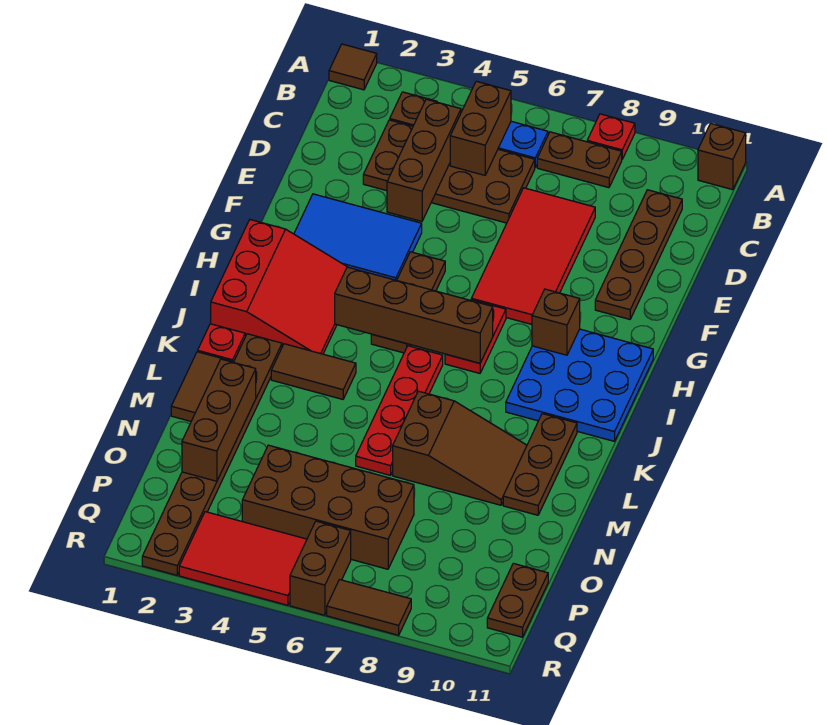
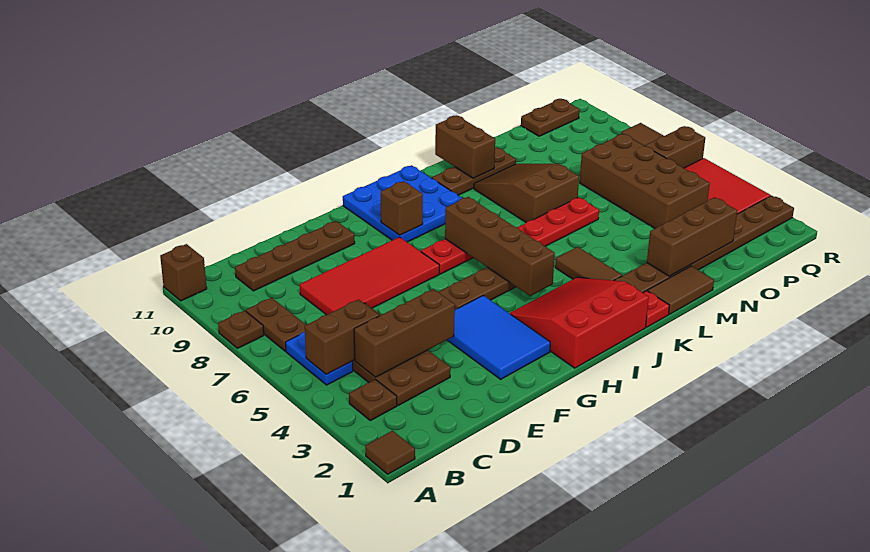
red plate A8 level 1 -> brown plate A8 level 1
none -> brown brick L10:L11 level 2

